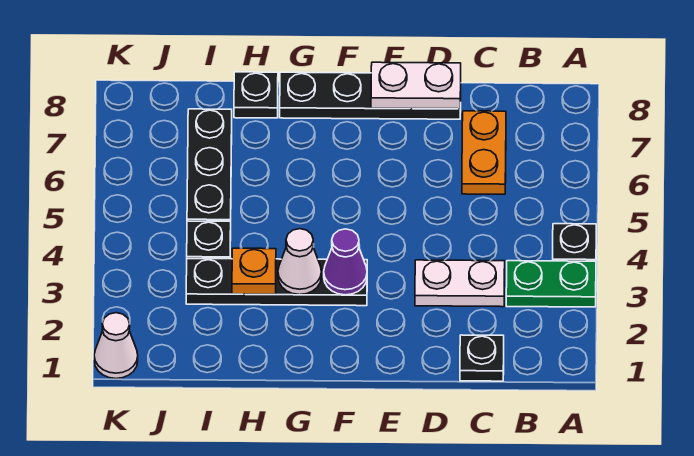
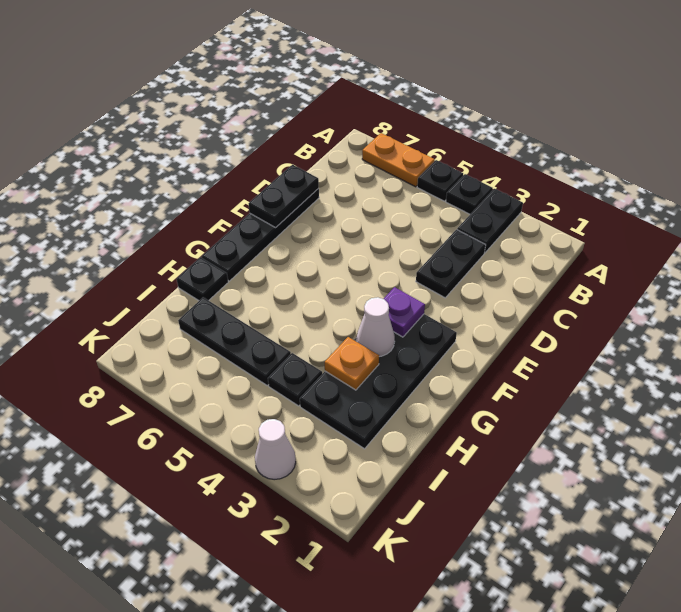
green plate A3:B3 level 1 -> black plate A3:B3 level 1
black plate C1 level 1 -> black plate A5 level 1
white plate C3:D3 level 1 -> black plate C3:D3 level 1
orange plate C6:C7 level 1 -> orange plate A6:A7 level 1
white plate D8:E8 level 2 -> black plate D8:E8 level 2
black plate F3:I3 level 1 -> black plate F2:I3 level 1
purple cone F3 level 2 -> purple plate F3 level 2
white cone K1 level 1 -> white cone K3 level 1

